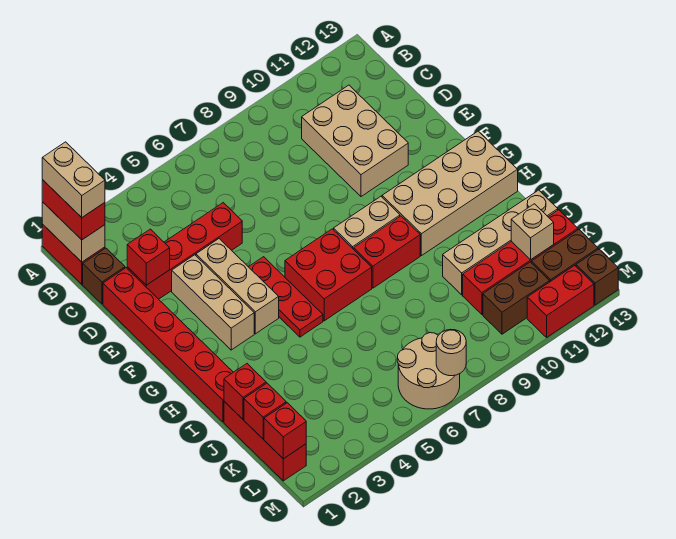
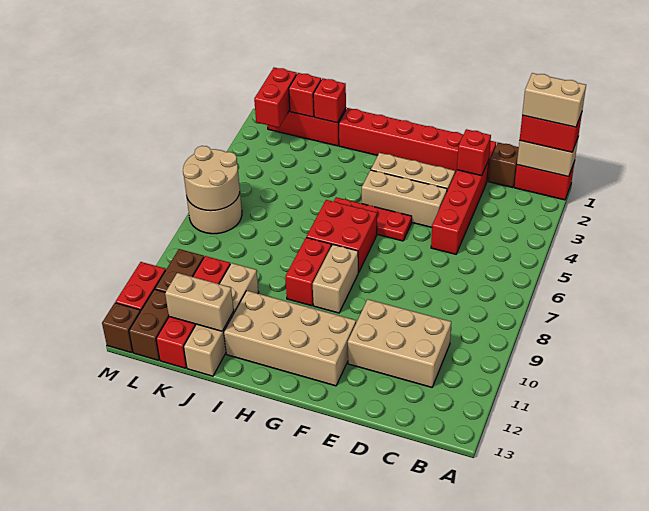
tan brick G10:H13 level 1 -> tan brick F11:I12 level 1
tan brick K12 level 2 -> tan brick J12:K12 level 2
red brick L1 level 2 -> red brick L1:L2 level 2
tan round brick M7 level 2 -> tan round brick L6:M7 level 2

